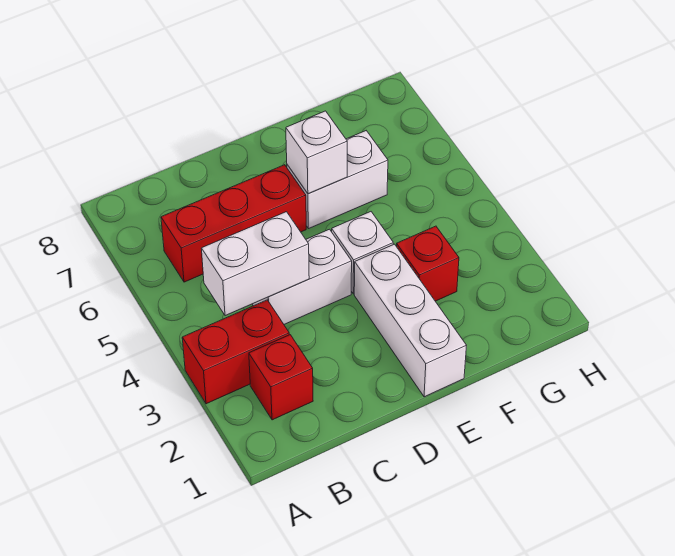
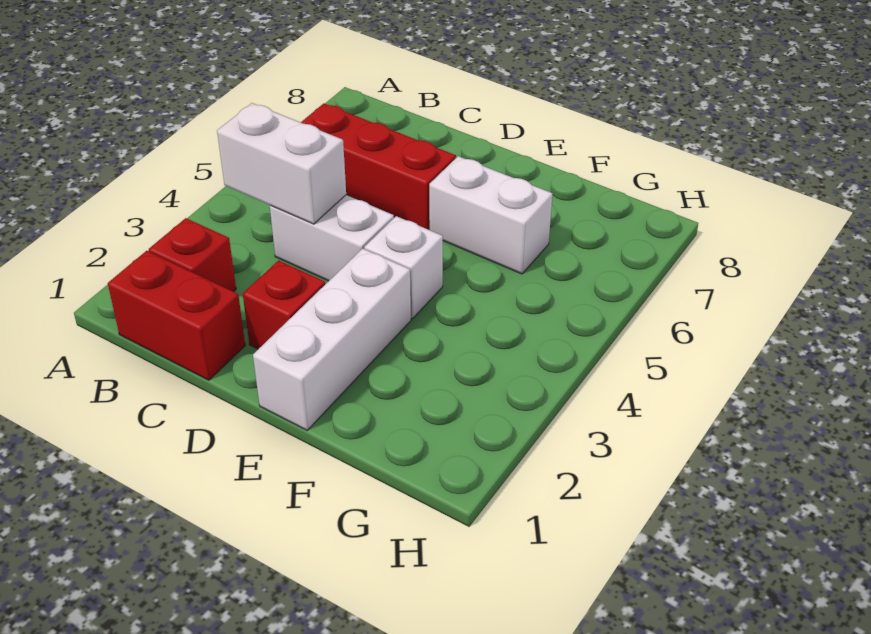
red brick A3:B3 level 1 -> red brick B1:C1 level 1
white brick E6 level 2 -> none
red brick F3 level 1 -> red brick D2 level 1

